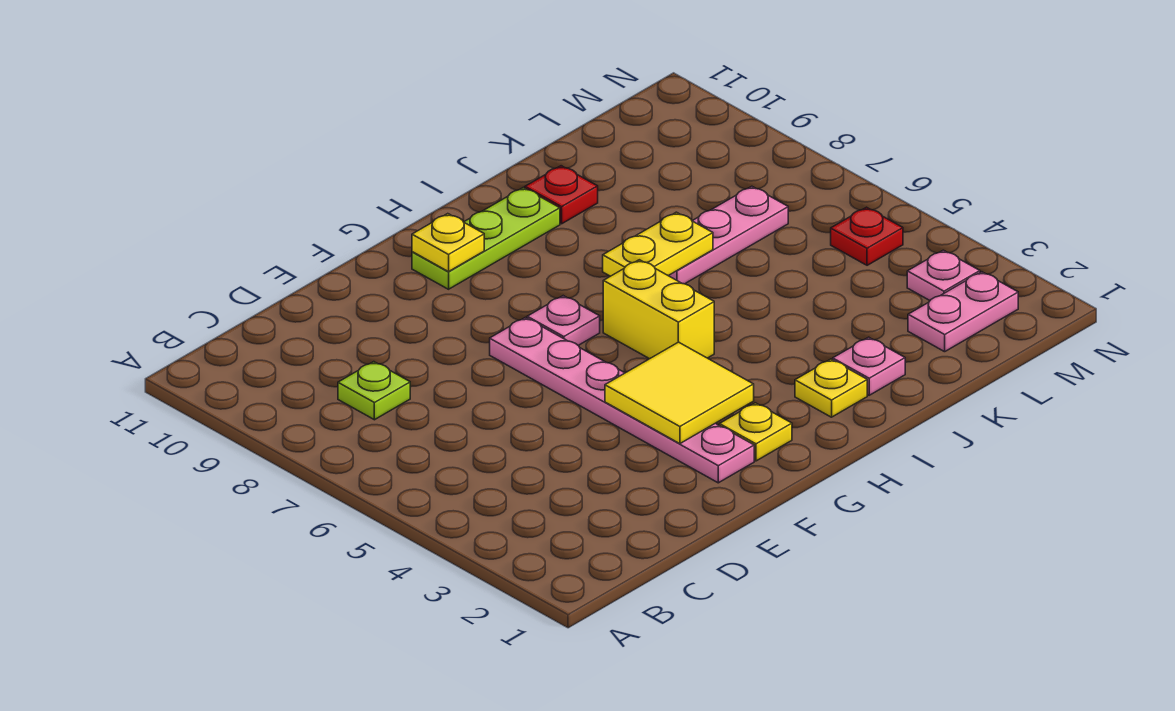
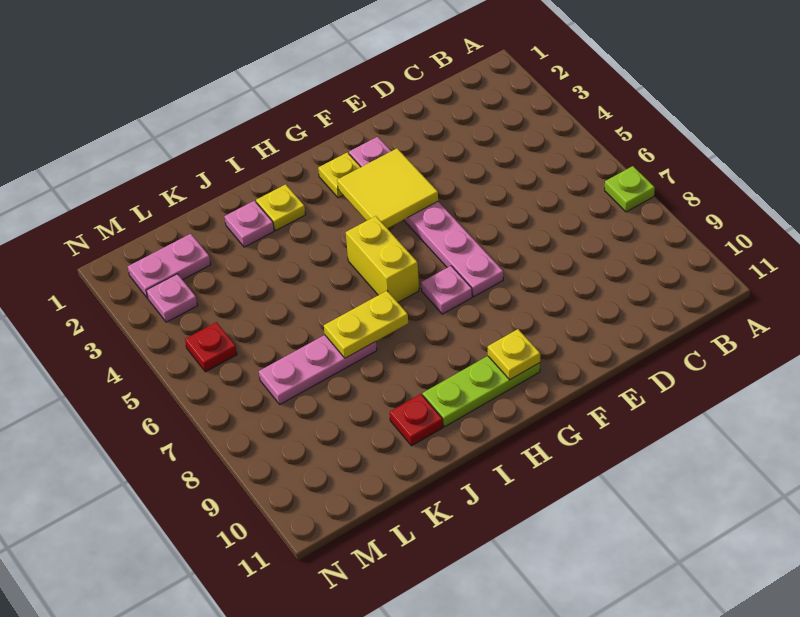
lime plate C8 level 1 -> lime plate A7 level 1

